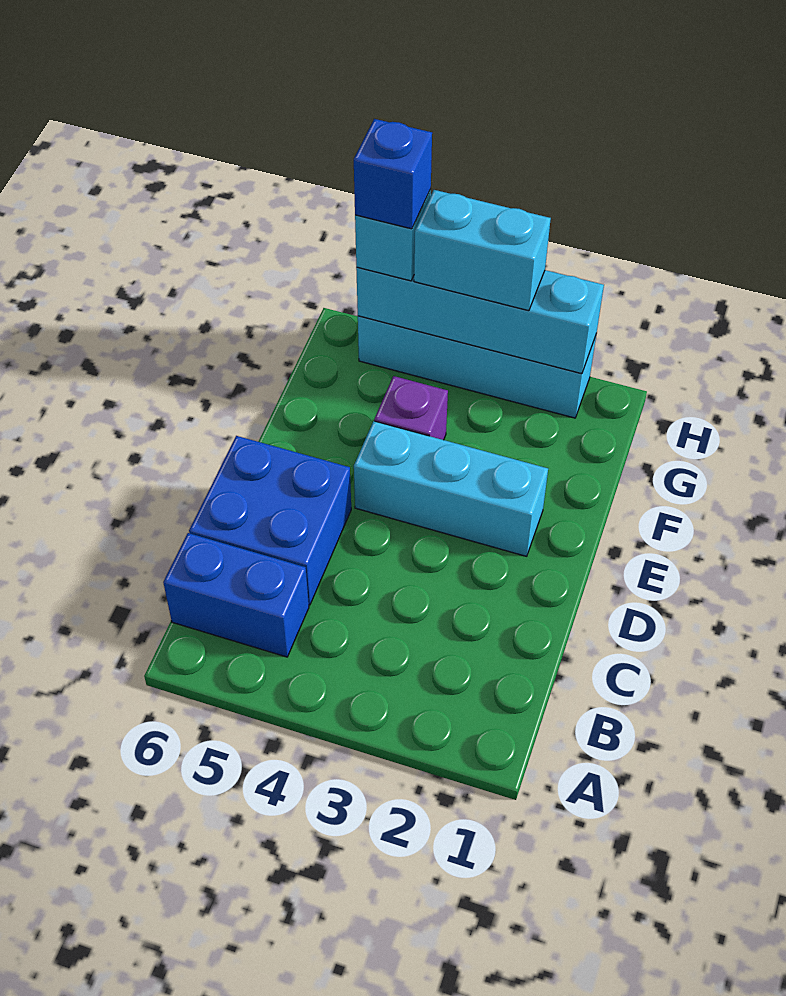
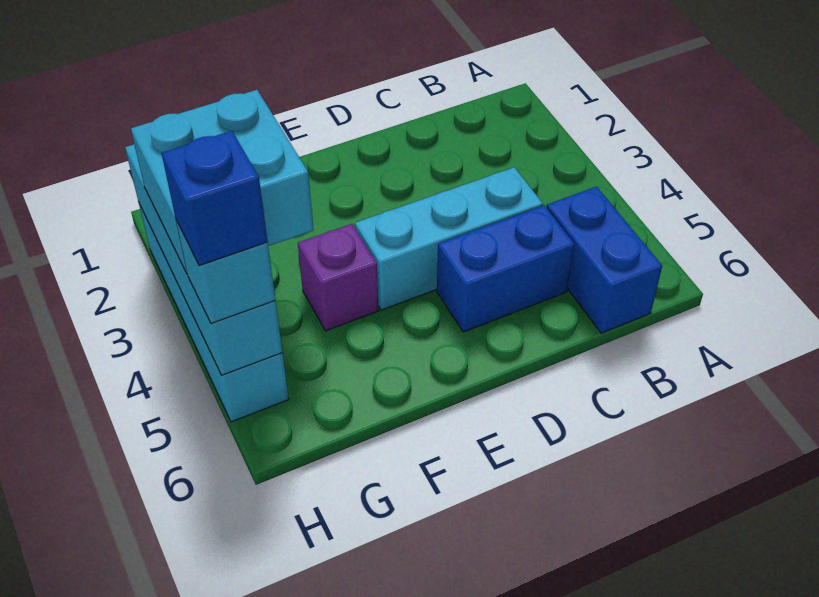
blue brick C5:D6 level 1 -> blue brick C5:D5 level 1
cyan brick E2:E4 level 1 -> cyan brick C4:E4 level 1
cyan brick H3:H4 level 3 -> cyan brick G3:H4 level 3

